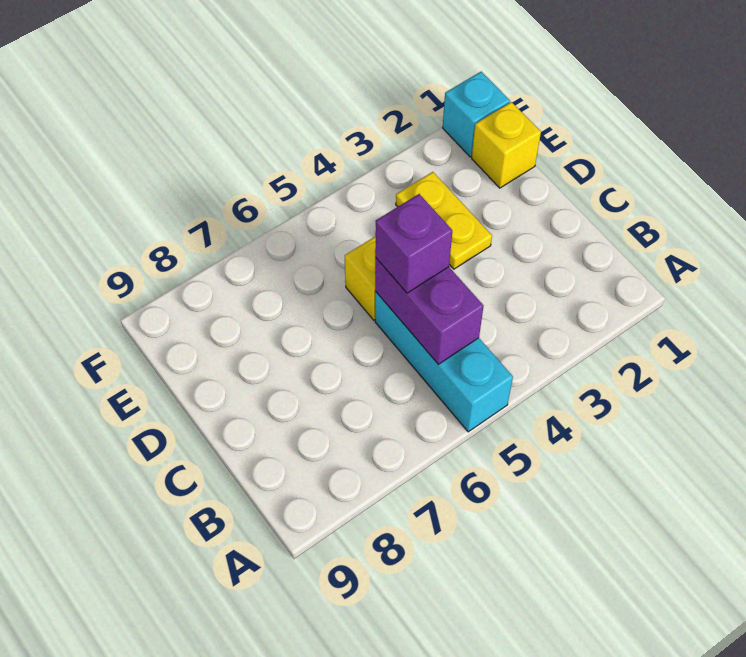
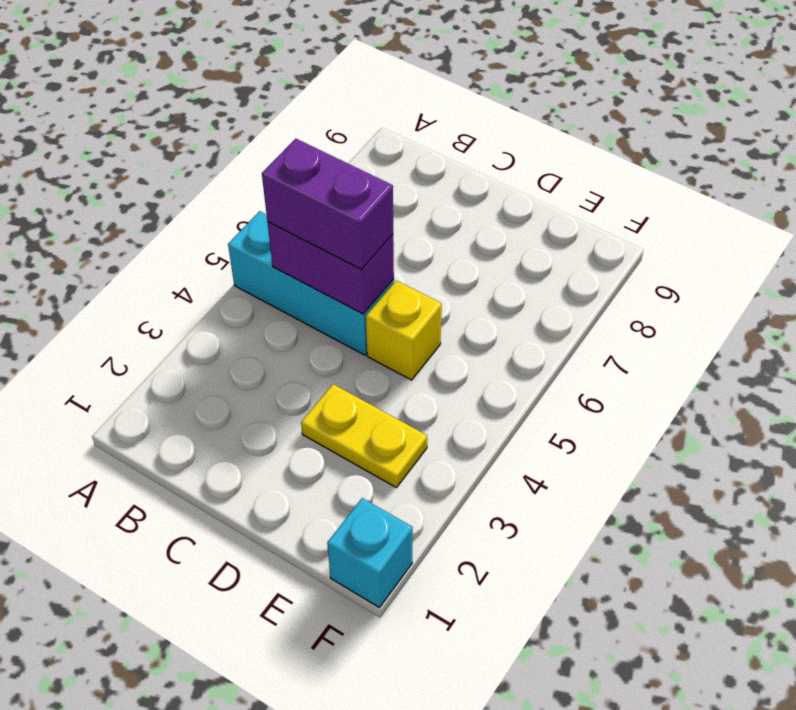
purple brick C5 level 3 -> purple brick B5:C5 level 3
yellow brick E1 level 1 -> none

